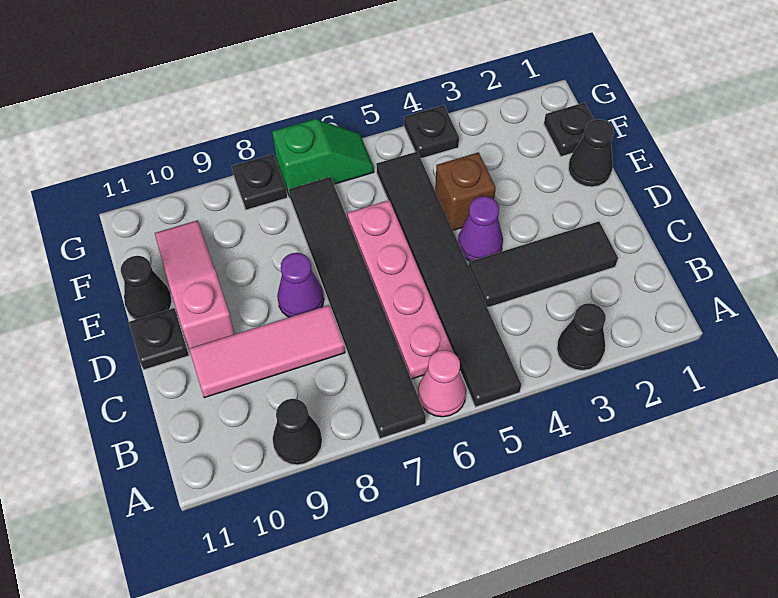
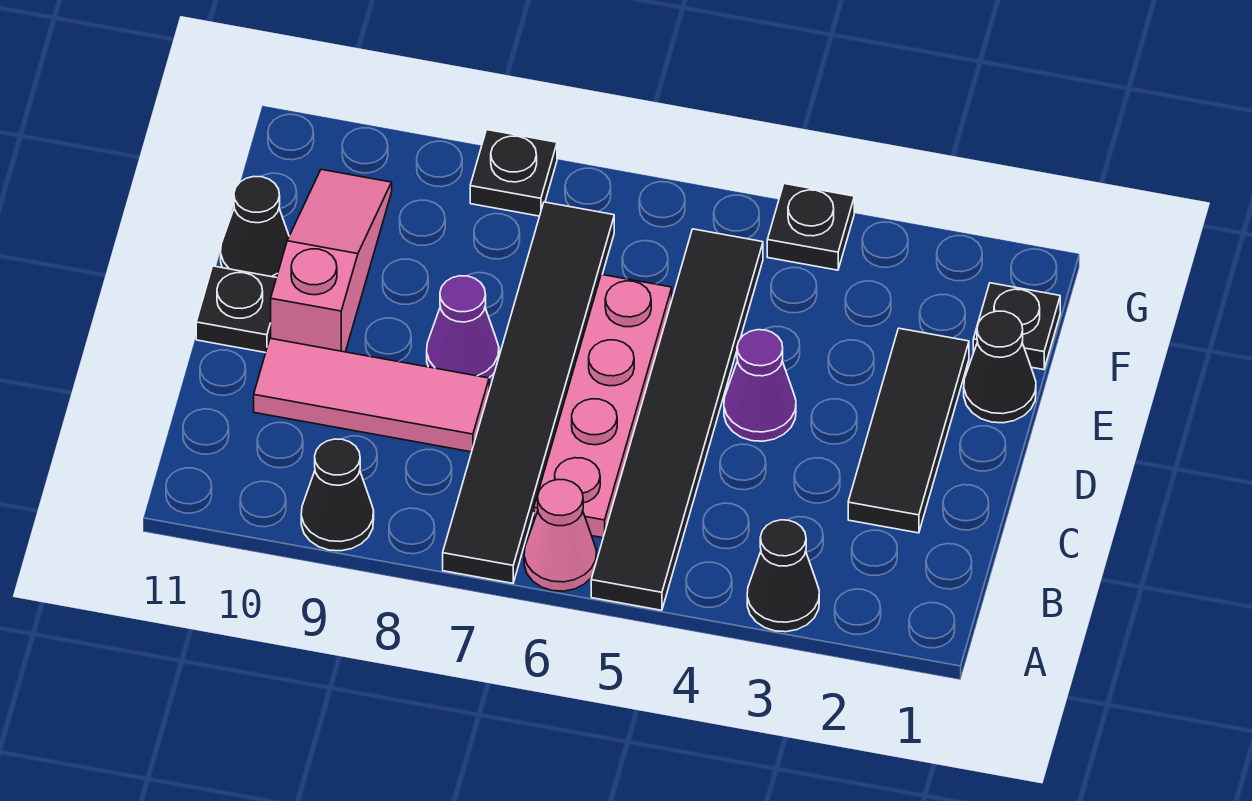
black tile C2:C4 level 1 -> black tile C2:E2 level 1
brown brick E4 level 1 -> none
green slope G6:G7 level 1 top 7 -> none

